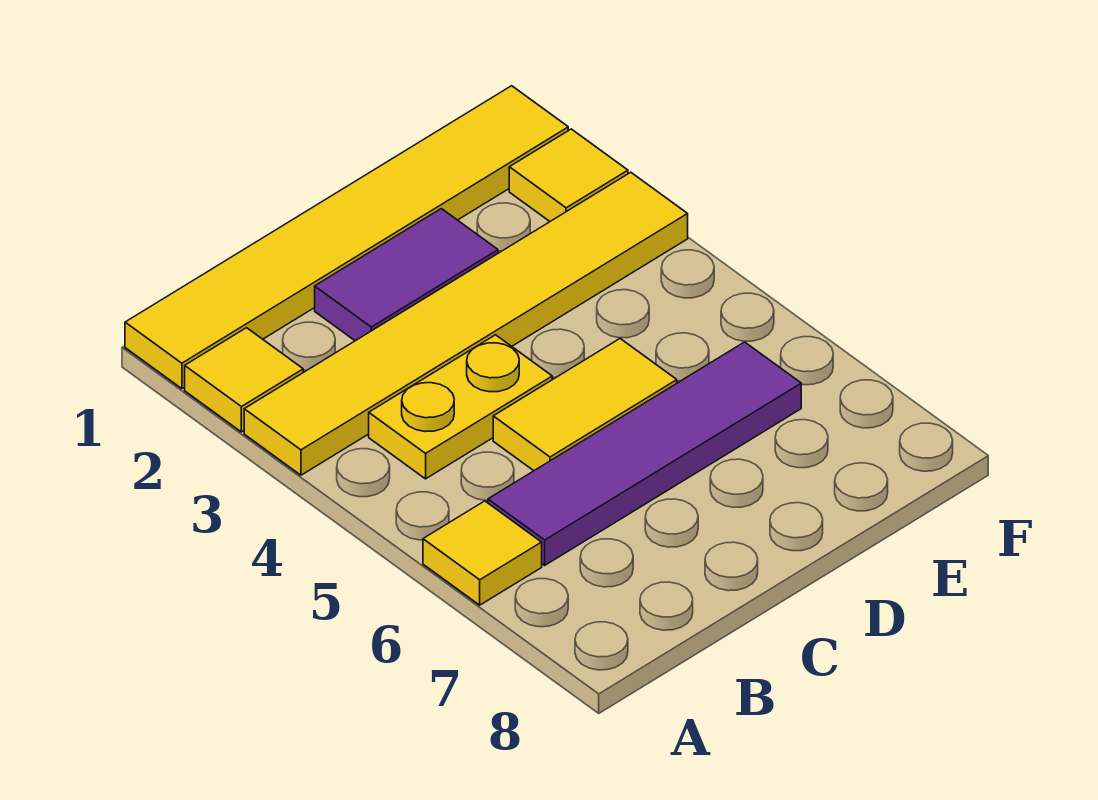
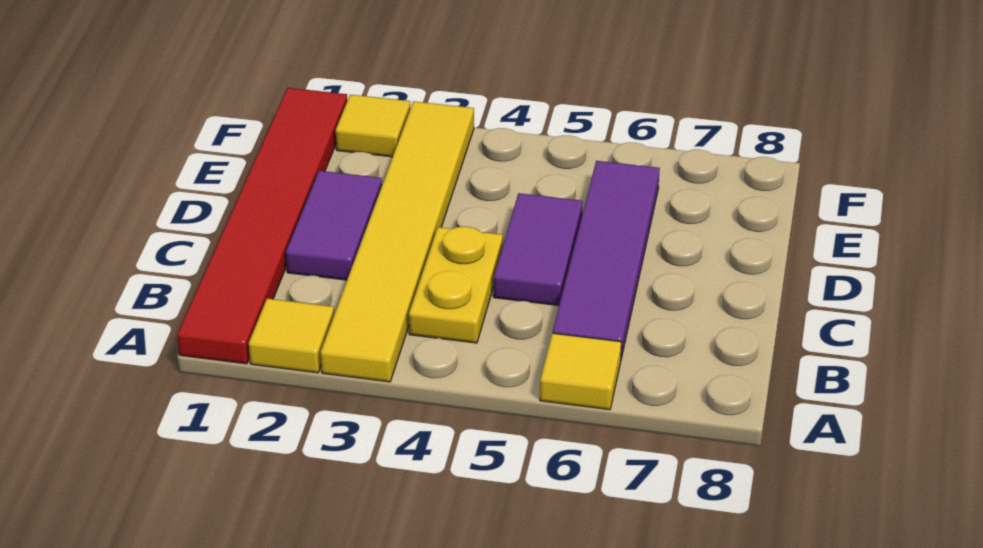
yellow tile A1:F1 level 1 -> red tile A1:F1 level 1
yellow tile C5:D5 level 1 -> purple tile C5:D5 level 1

